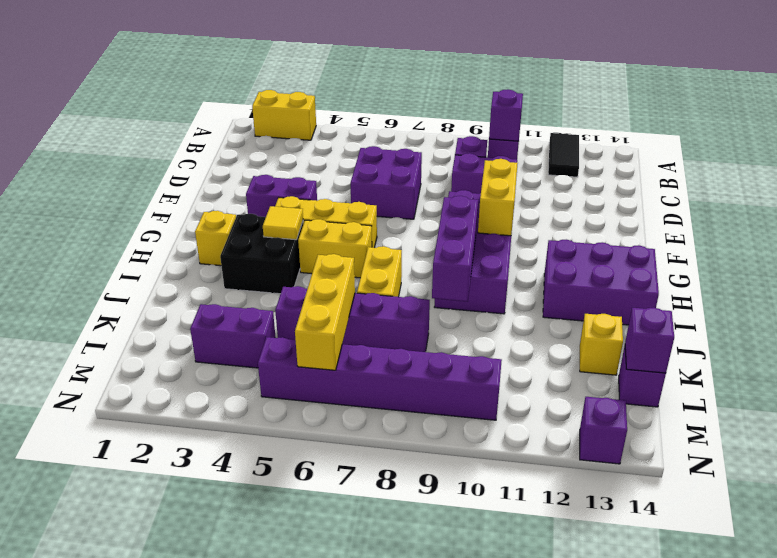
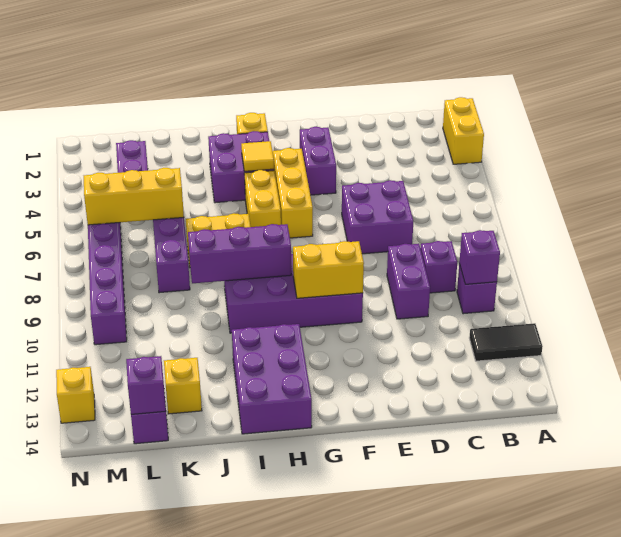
black brick H3:I4 level 1 -> purple brick H3:I4 level 1
purple brick N13 level 1 -> yellow brick N13 level 1

